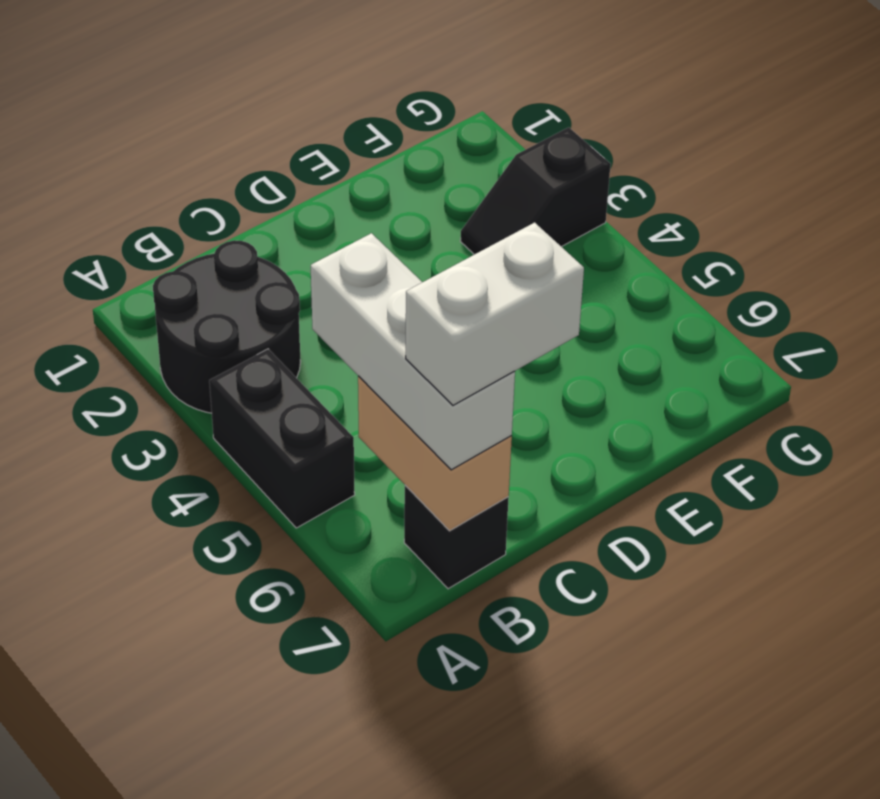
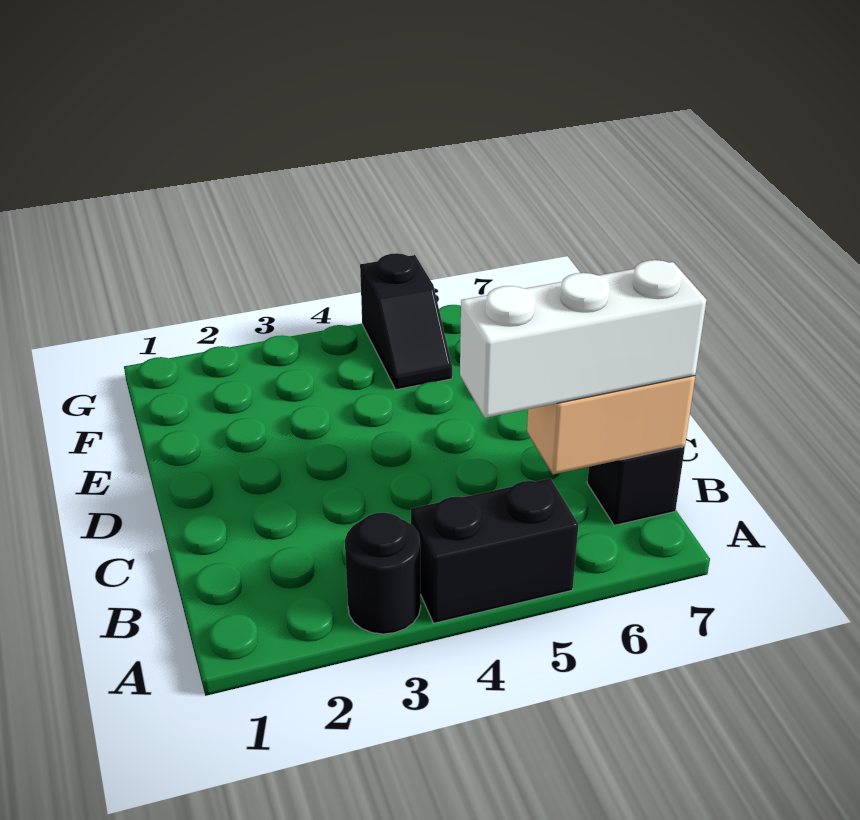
black round brick A2:B3 level 1 -> black round brick A3 level 1
white brick B7:C7 level 4 -> none
black slope F3:G3 level 1 top G -> black slope F5:G5 level 1 top G

